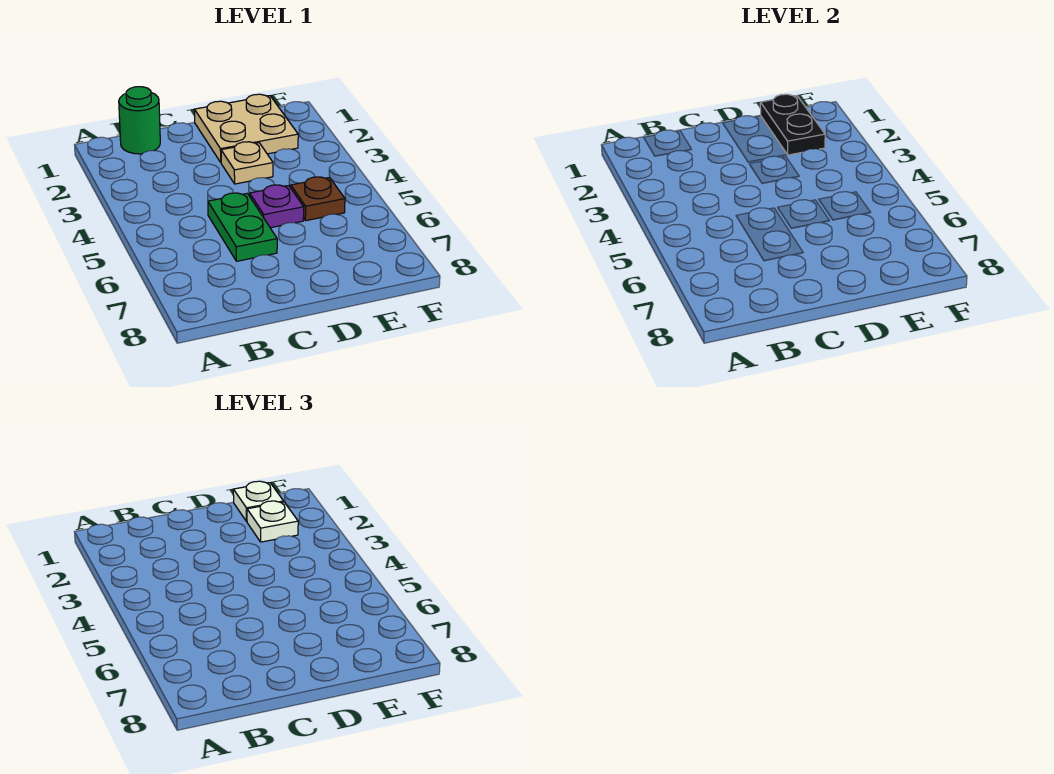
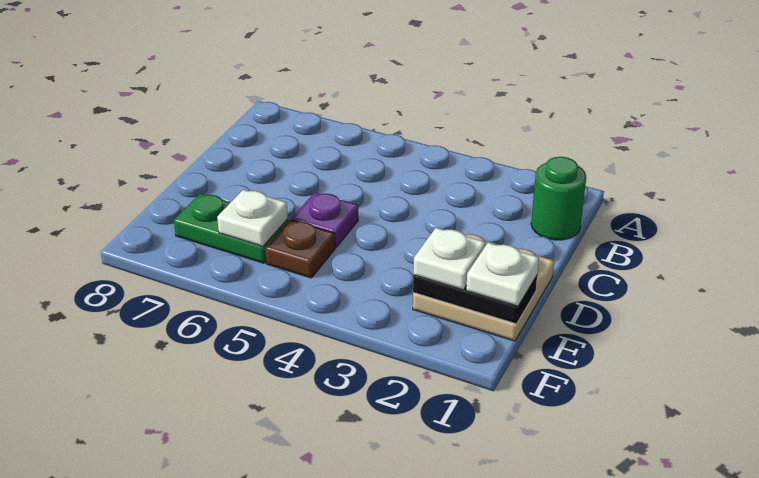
green plate C5:C6 level 1 -> green plate E6:E7 level 1
tan plate D3 level 1 -> none
none -> white plate E6 level 2

